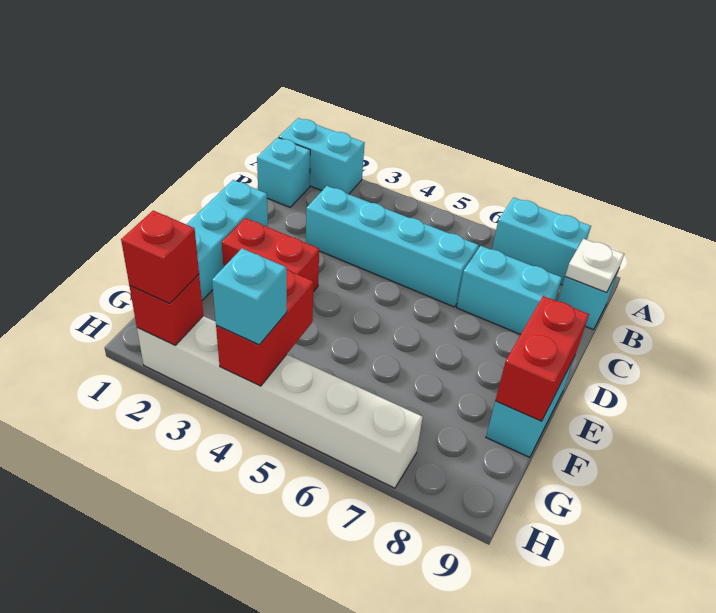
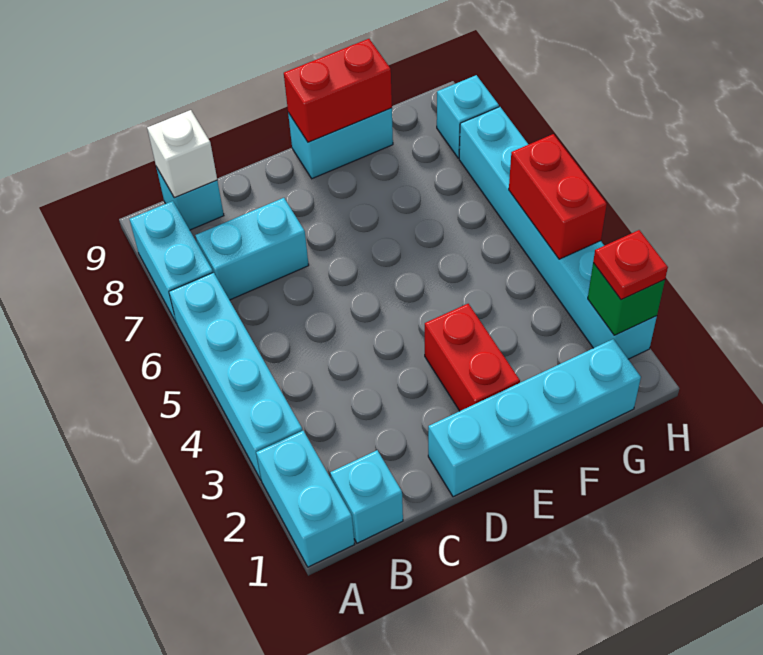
white plate B9 level 2 -> white brick B9 level 2
cyan brick C3:C6 level 1 -> cyan brick A3:A6 level 1
cyan brick C7:C8 level 1 -> cyan brick B7:C7 level 1
red brick G4:H4 level 2 -> red brick H4:H5 level 2
white brick H2:H7 level 1 -> cyan brick H2:H7 level 1
red brick H2 level 2 -> green brick H2 level 2
red brick H2 level 3 -> red plate H2 level 3
cyan brick H4 level 3 -> cyan brick H8 level 1

